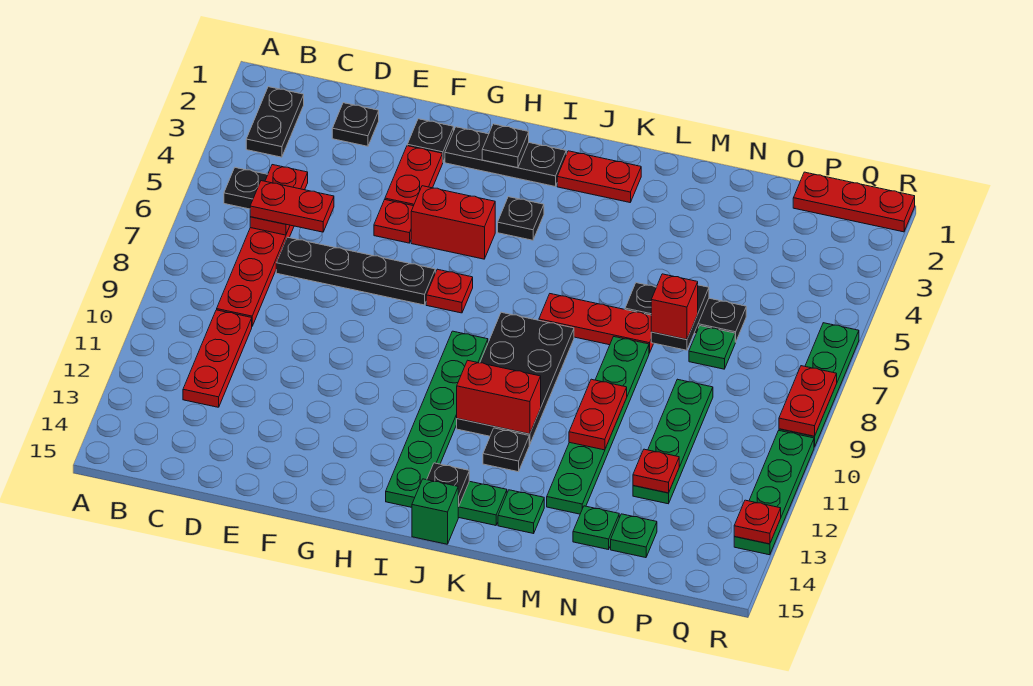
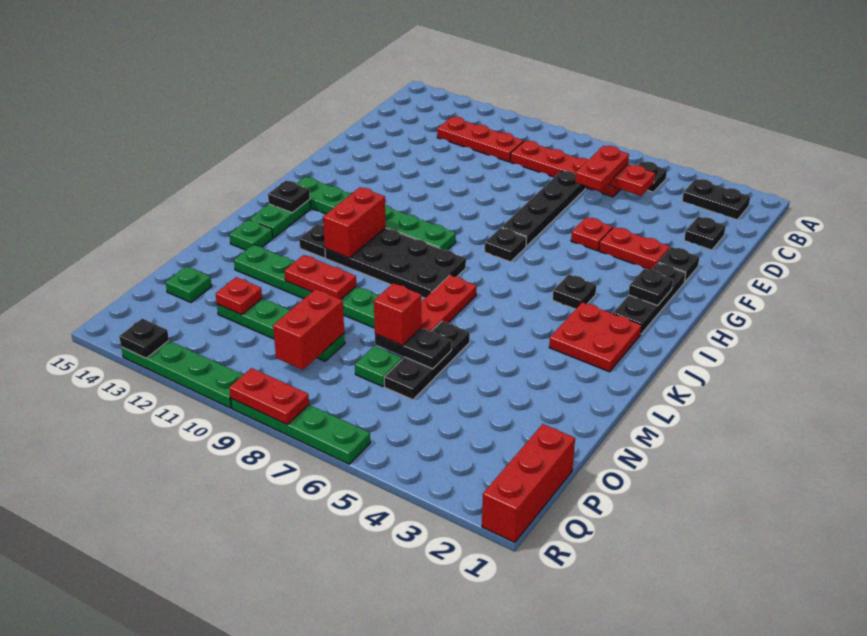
red brick G5:H5 level 1 -> red brick O9:P9 level 2
red plate H7 level 1 -> black plate H7 level 1
red plate J2:K2 level 1 -> red plate J2:K3 level 1
green brick J15 level 1 -> none
green plate N14 level 1 -> none
red plate P1:R1 level 1 -> red brick P1:R1 level 1
red plate R13 level 2 -> black plate R13 level 2

